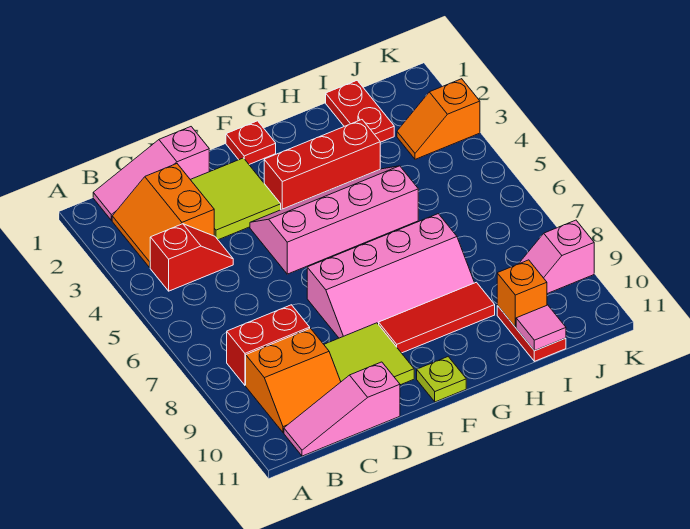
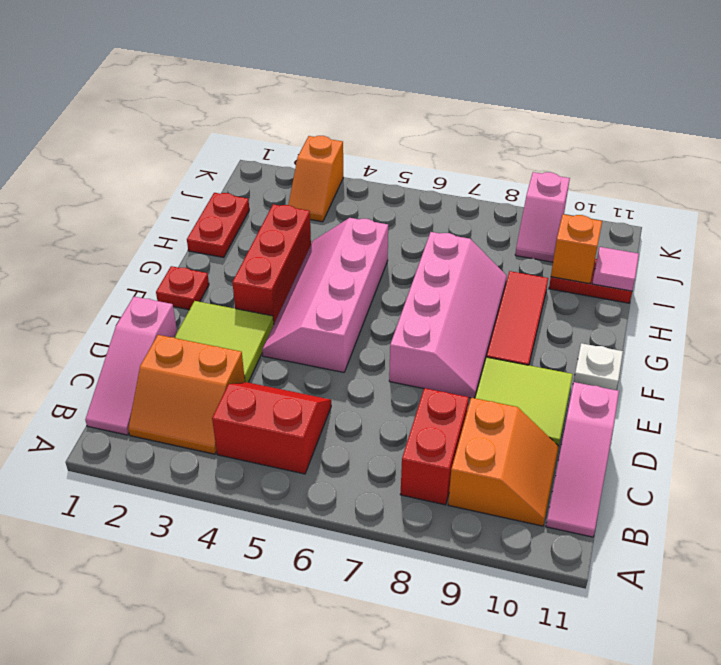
red slope B4:C4 level 1 top B -> red slope B4:C5 level 1 top B
lime plate F11 level 1 -> white plate F11 level 1
red plate I1:I2 level 1 -> red plate H1:I1 level 1

